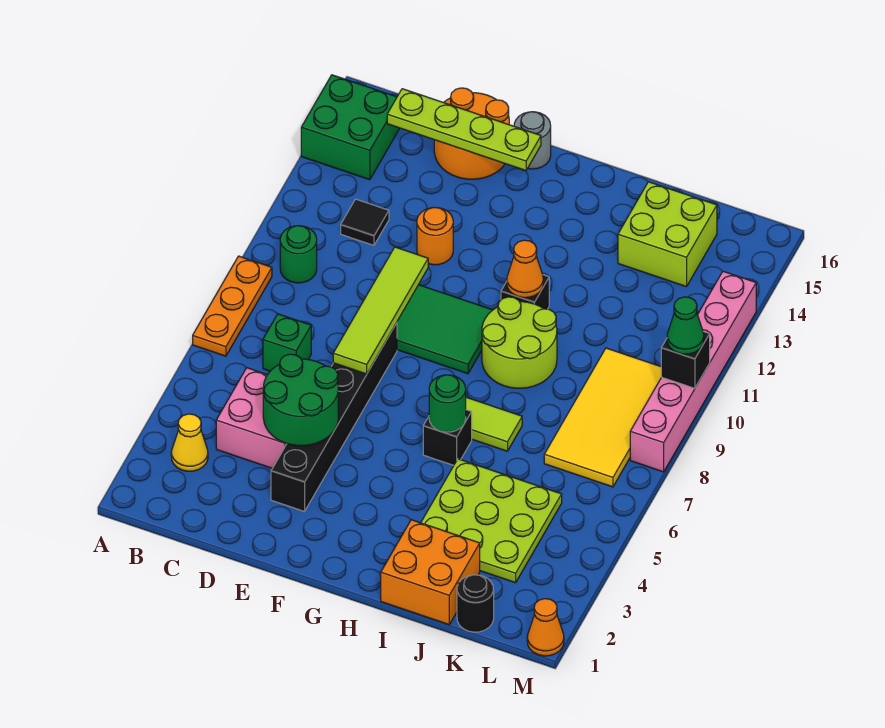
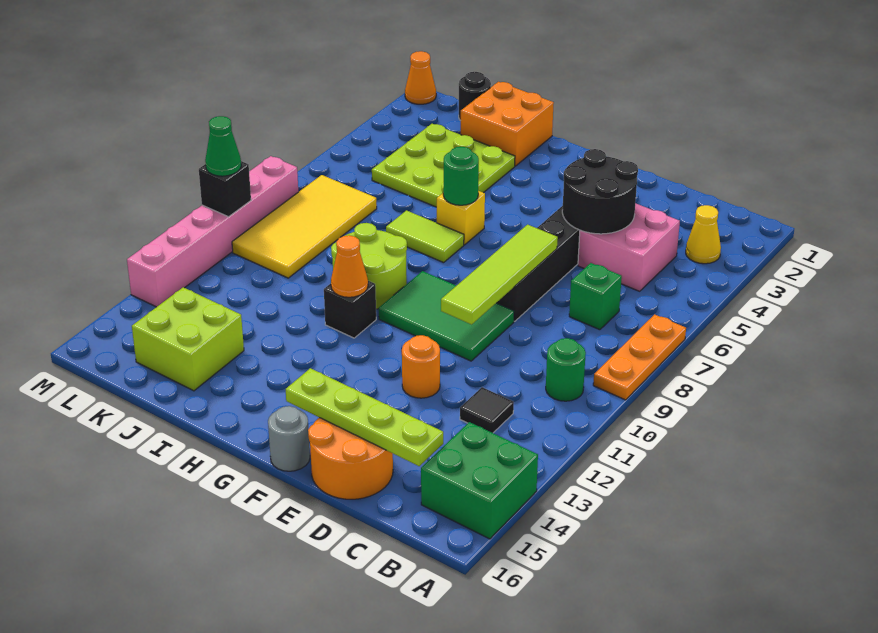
green round brick D4:E5 level 2 -> black round brick D4:E5 level 2
black brick H6 level 1 -> yellow brick H6 level 1

